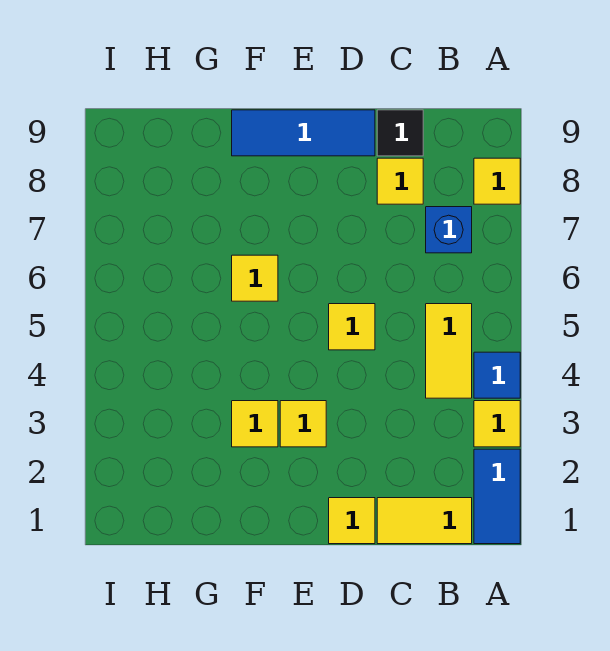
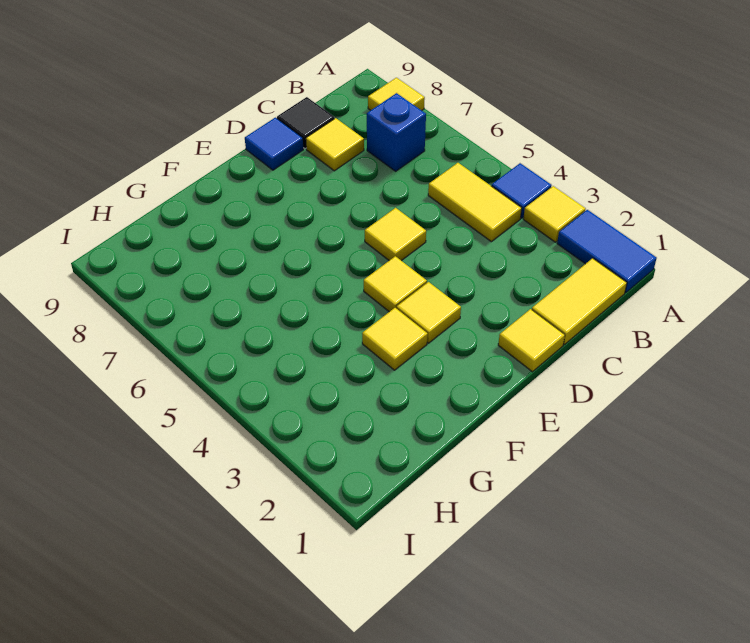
blue tile D9:F9 level 1 -> blue tile D9 level 1
yellow tile F6 level 1 -> yellow tile E4 level 1

